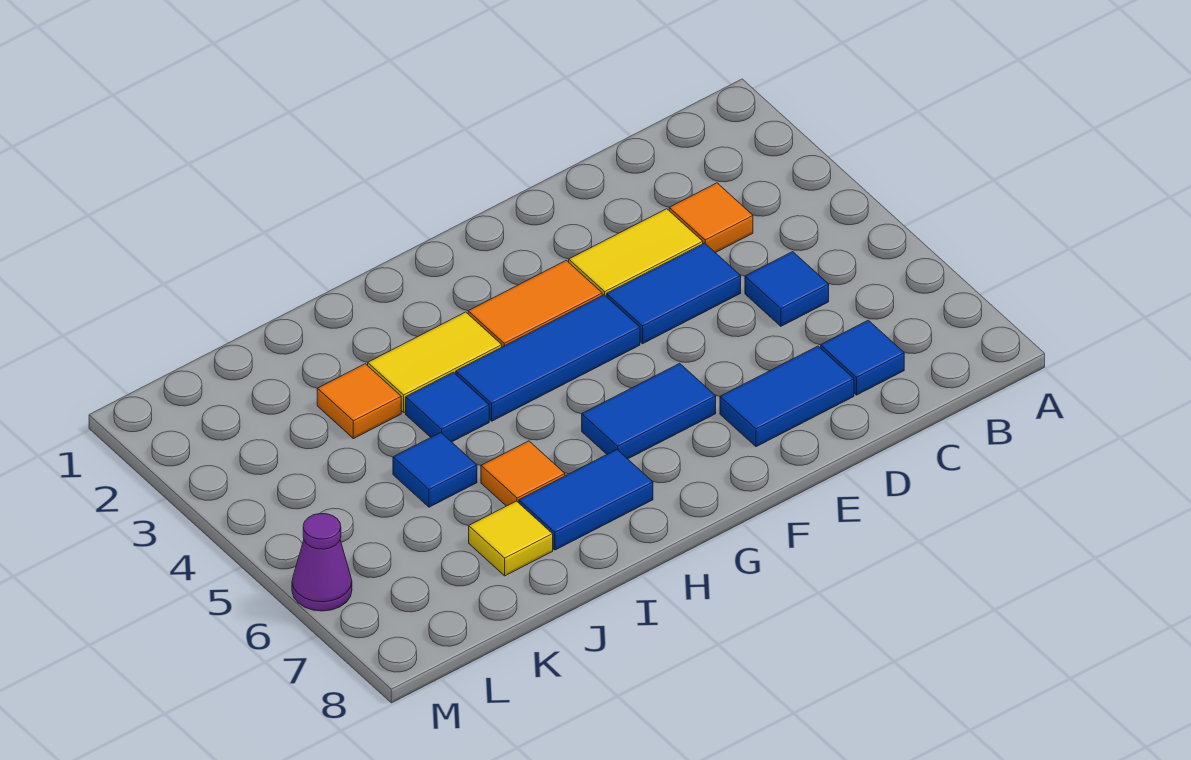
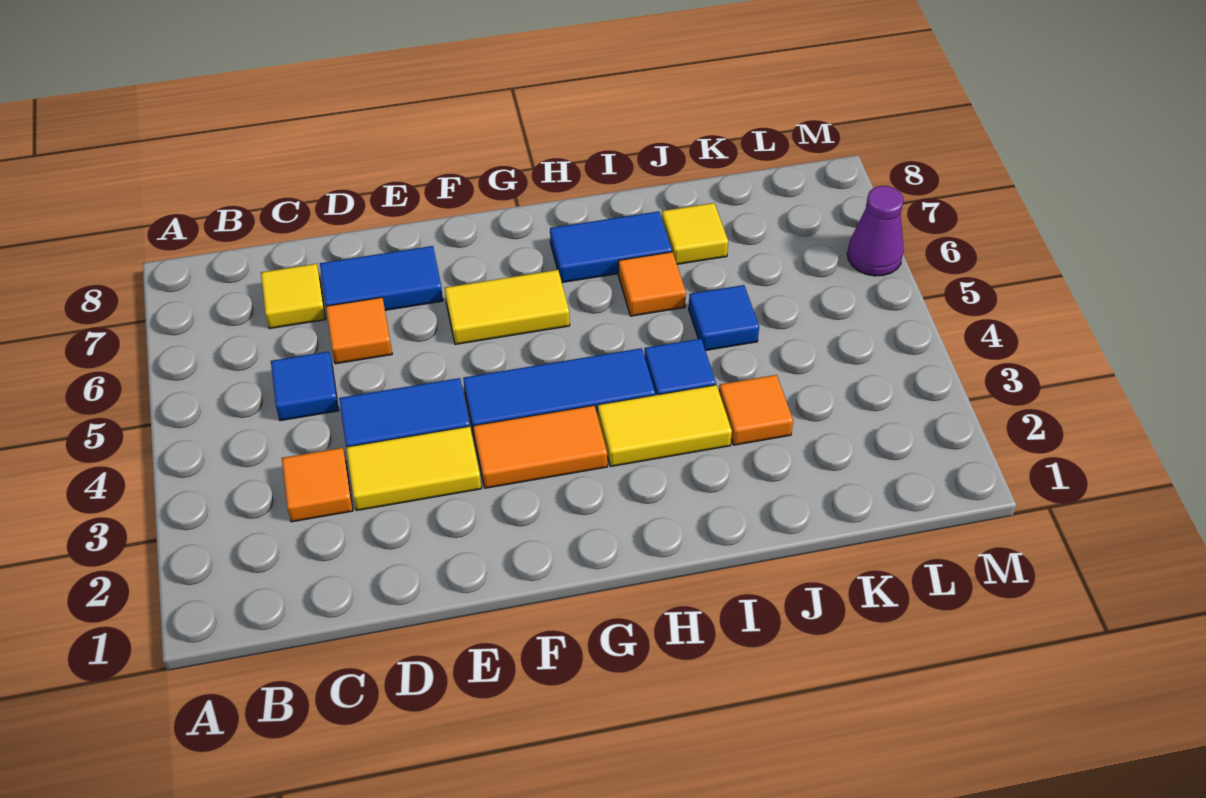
blue tile C7 level 1 -> yellow tile C7 level 1
none -> orange tile D6 level 1
blue tile F6:G6 level 1 -> yellow tile F6:G6 level 1

